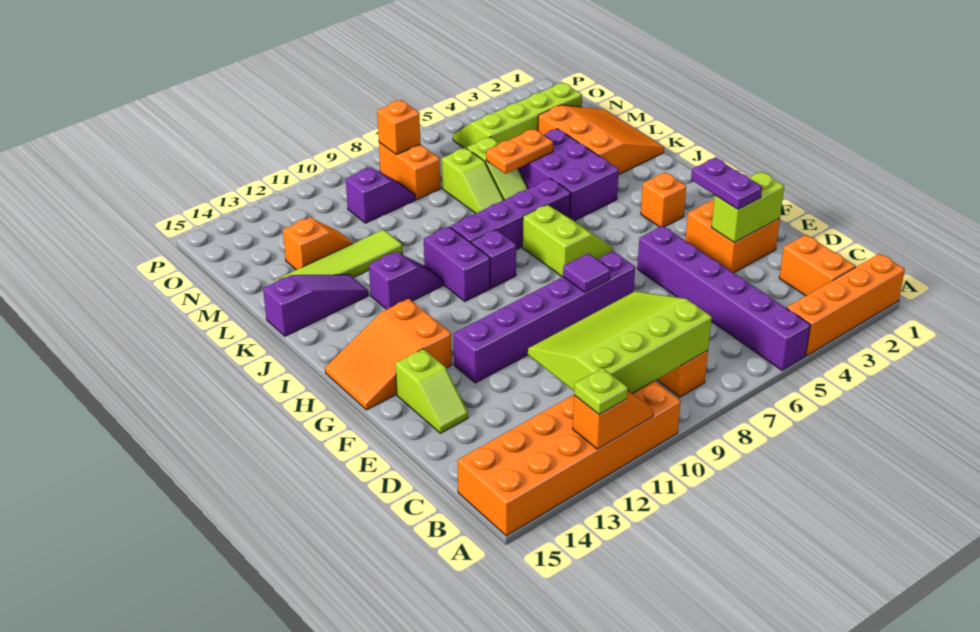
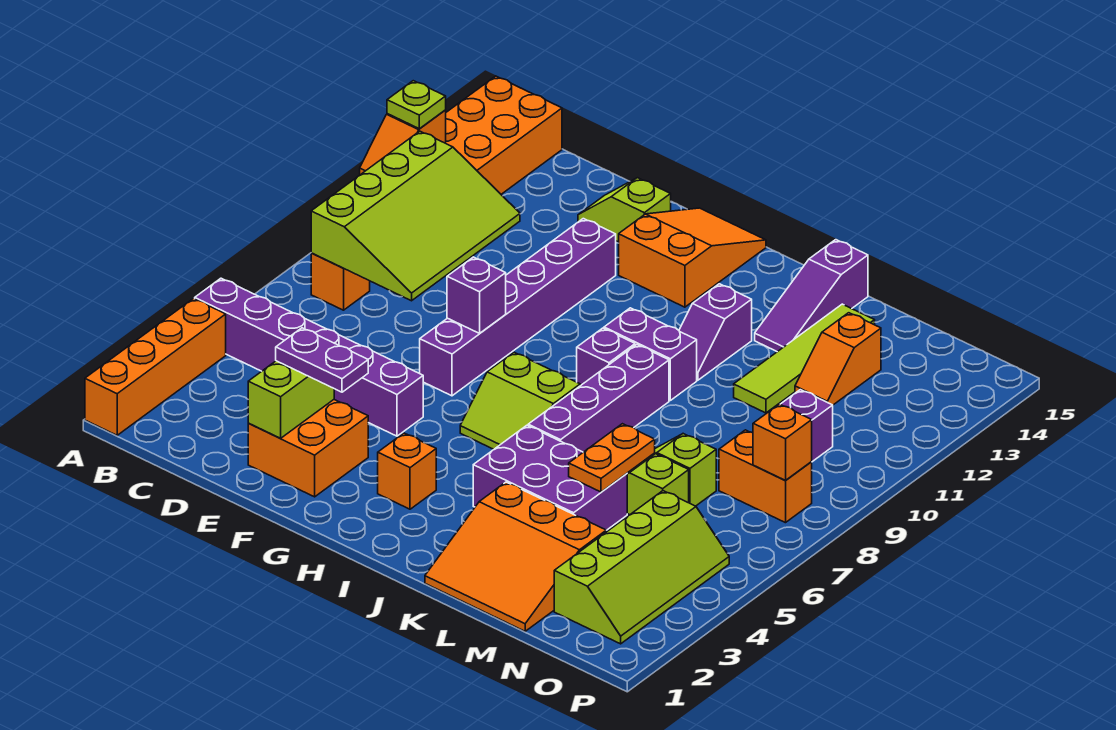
orange brick B2:C2 level 1 -> none
purple tile F8 level 2 -> purple brick F8 level 2

